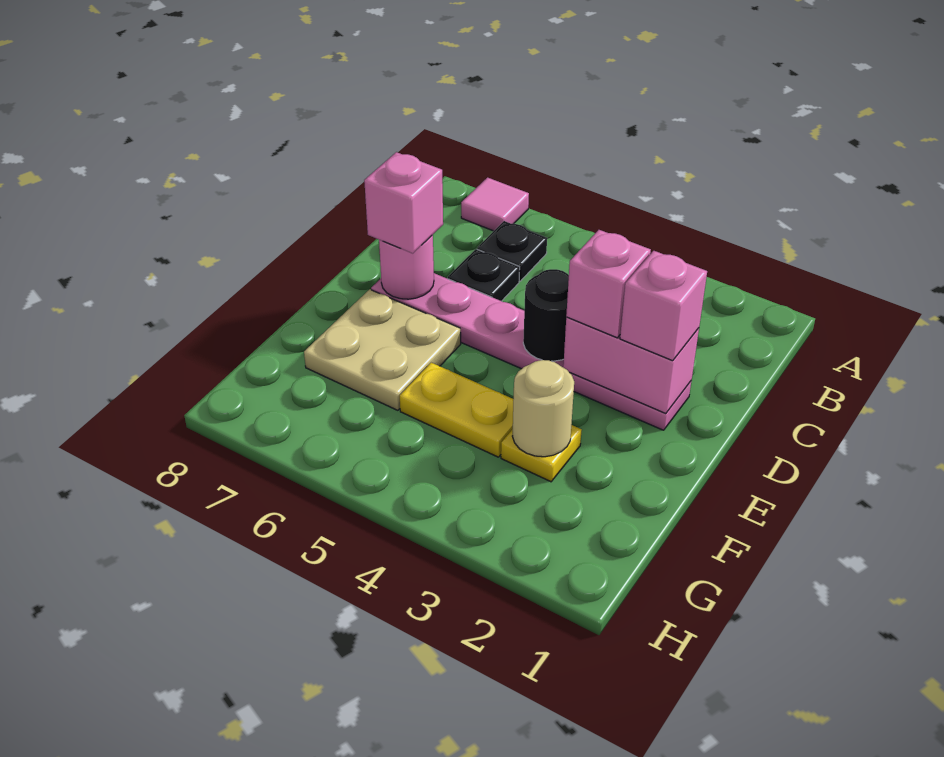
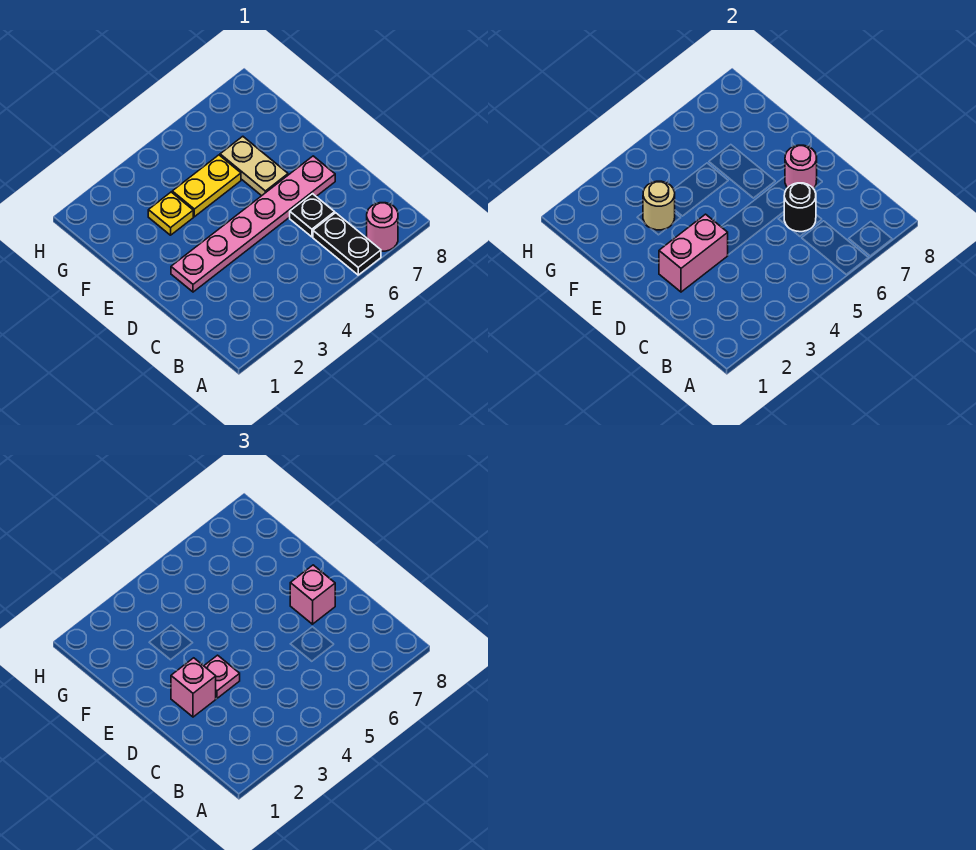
pink tile A7 level 1 -> pink round brick A7 level 1
black plate B6 level 1 -> black plate A6:B6 level 1
pink brick D3 level 3 -> pink plate D3 level 3
black round brick D4 level 2 -> black round brick C6 level 2
tan plate E6:F7 level 1 -> tan plate E6:F6 level 1

